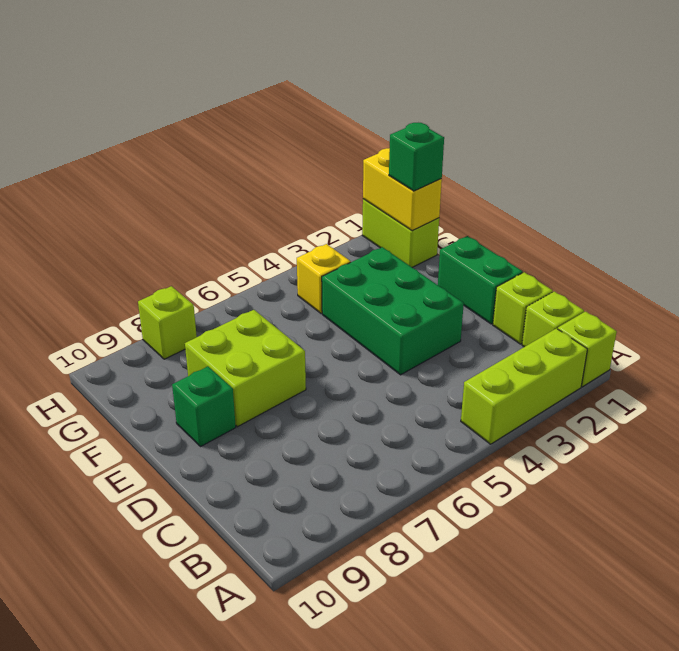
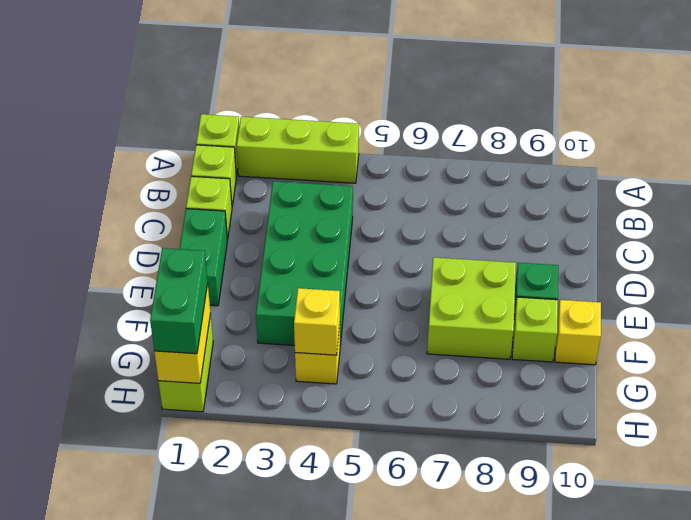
green brick D3:F4 level 1 -> green brick C3:F4 level 1
none -> yellow brick F10 level 1
green brick G1 level 3 -> green brick G1:H1 level 3
none -> yellow brick G4 level 2
lime brick H8 level 1 -> lime brick F9 level 1

